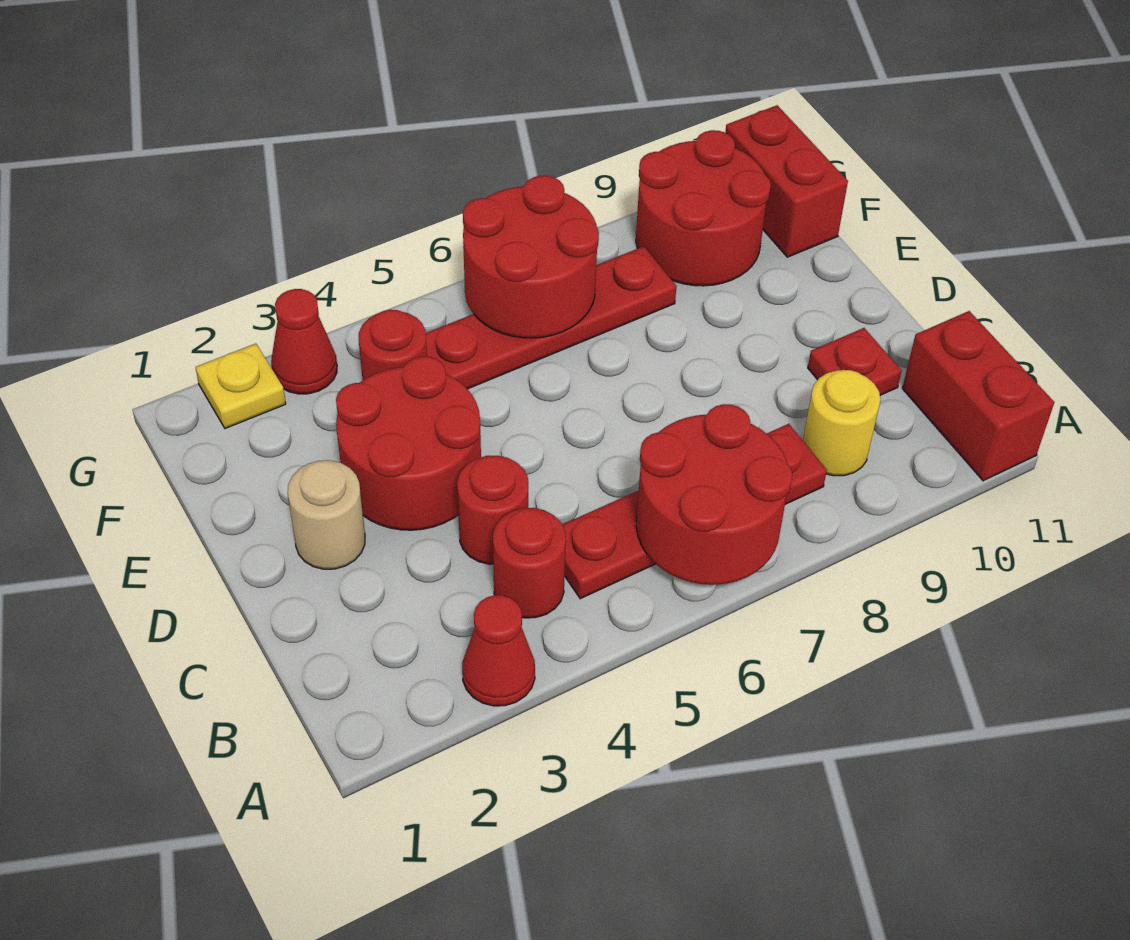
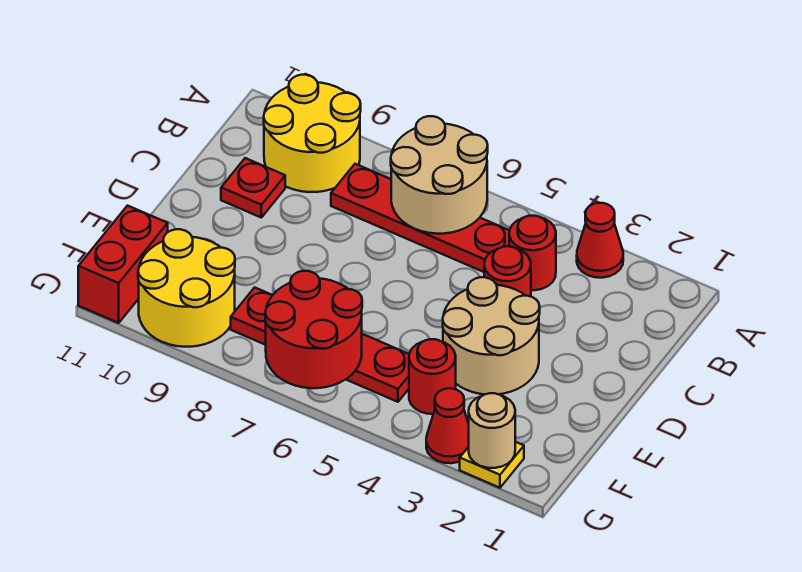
red round brick A6:B7 level 2 -> tan round brick A6:B7 level 2
red brick A11:B11 level 1 -> none
yellow round brick B9 level 1 -> yellow round brick A9:B10 level 1
tan round brick D2 level 1 -> tan round brick G2 level 2
red round brick D3:E4 level 1 -> tan round brick D3:E4 level 1
red round brick F9:G10 level 1 -> yellow round brick F9:G10 level 1

